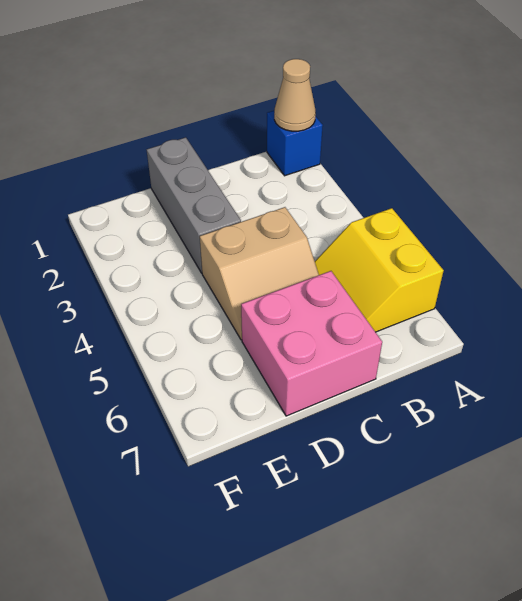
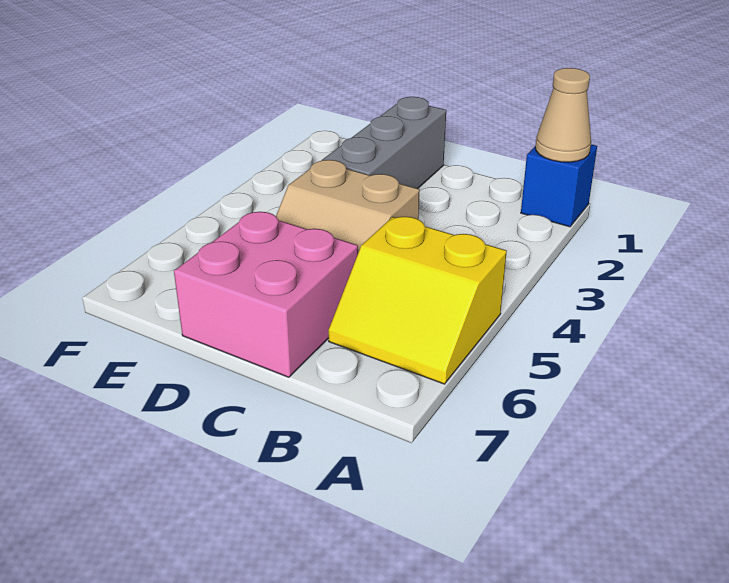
yellow slope A5:B6 level 1 top A -> yellow slope A5:B6 level 1 top 5

